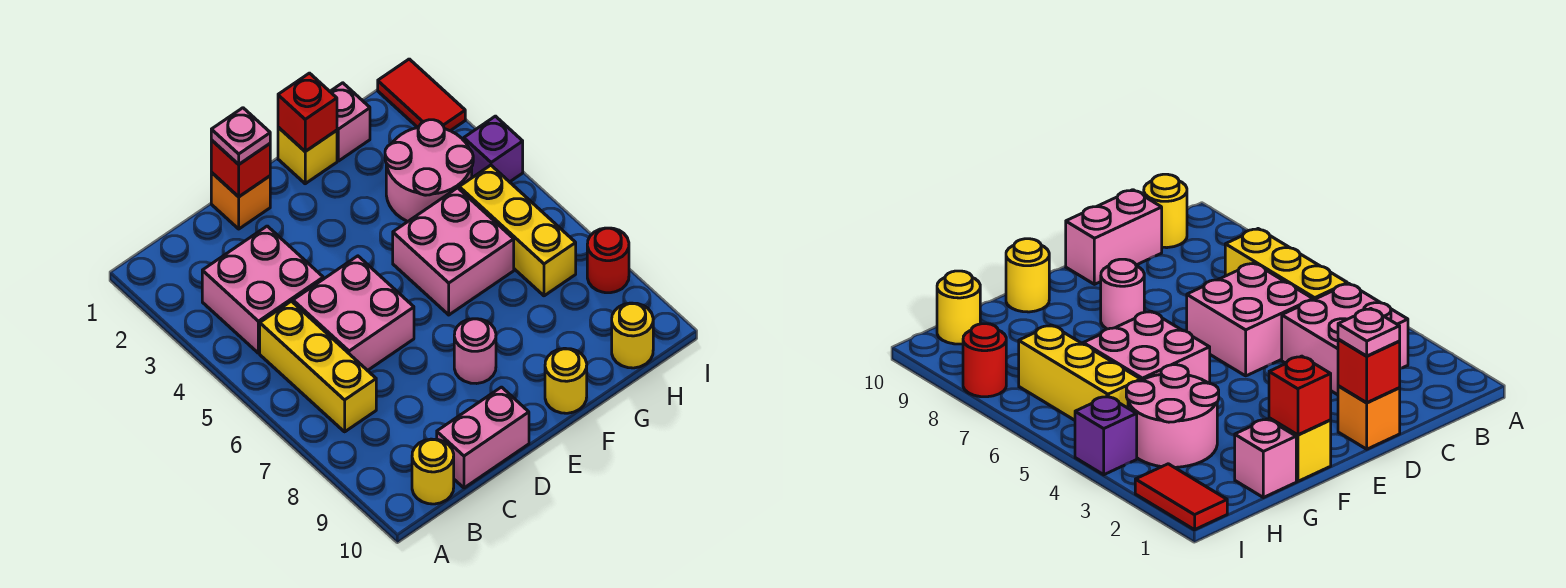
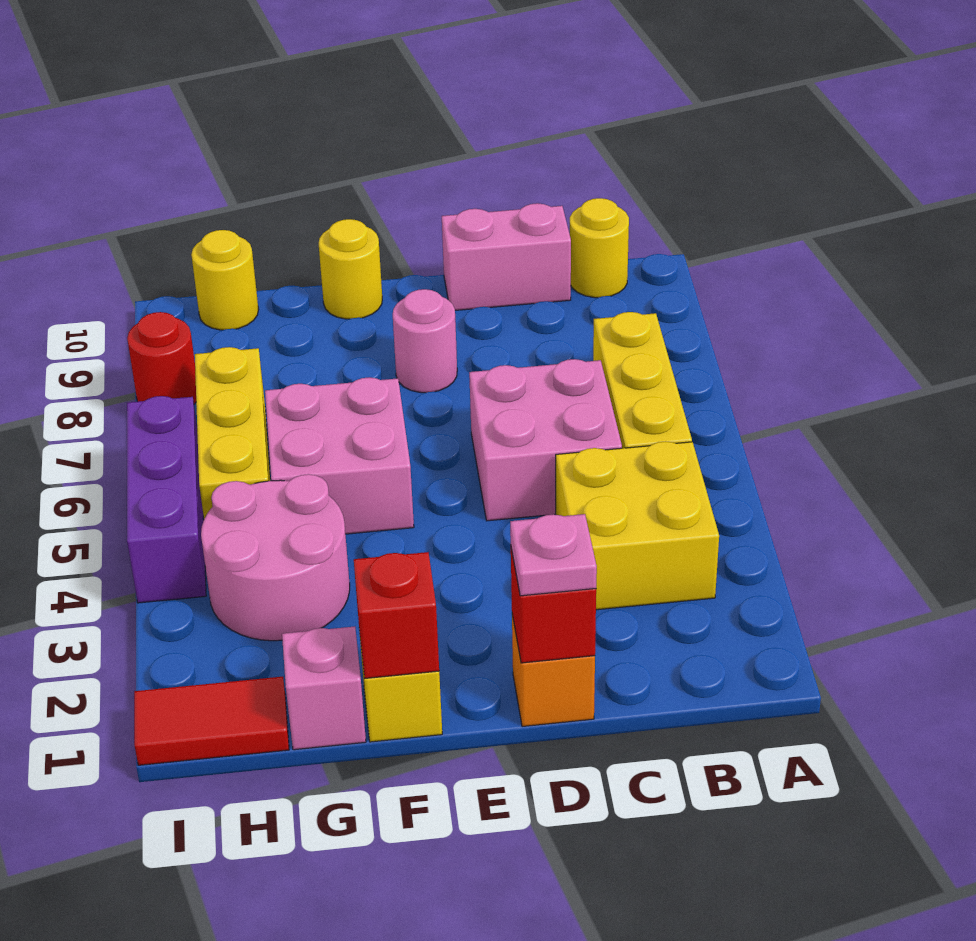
pink brick B3:C4 level 1 -> yellow brick B3:C4 level 1
red tile I1:I2 level 1 -> red tile H1:I1 level 1
purple brick I4 level 1 -> purple brick I4:I6 level 1

